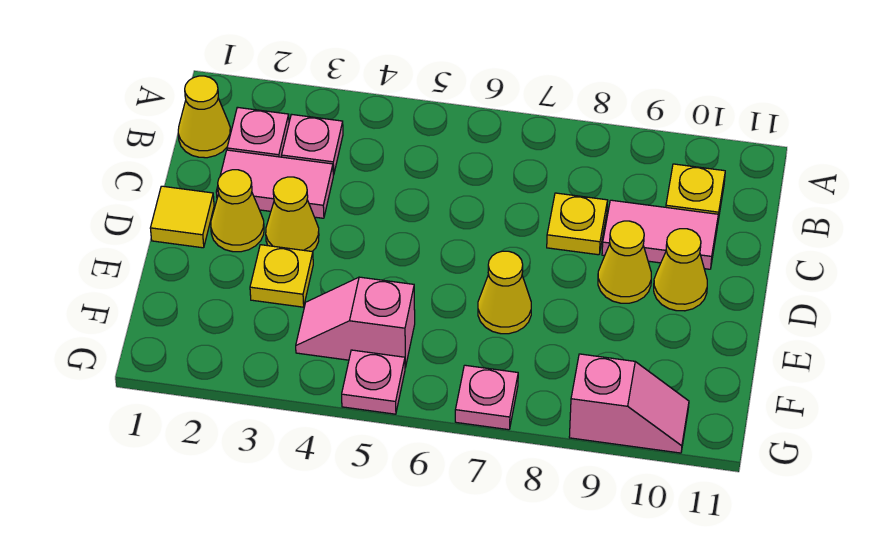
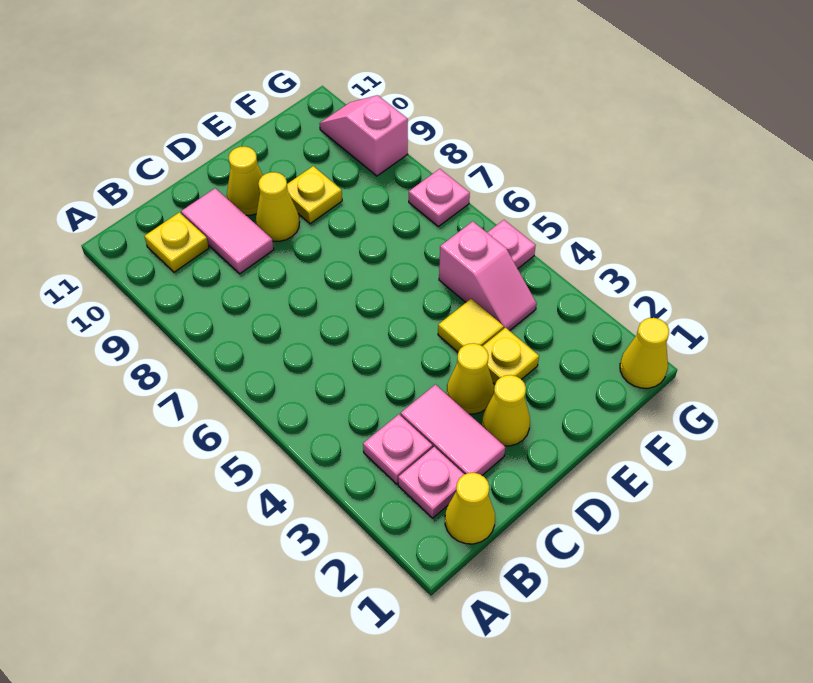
yellow plate C8 level 1 -> yellow plate E9 level 1
yellow tile D1 level 1 -> yellow tile E4 level 1
yellow cone E7 level 1 -> yellow cone G1 level 1

